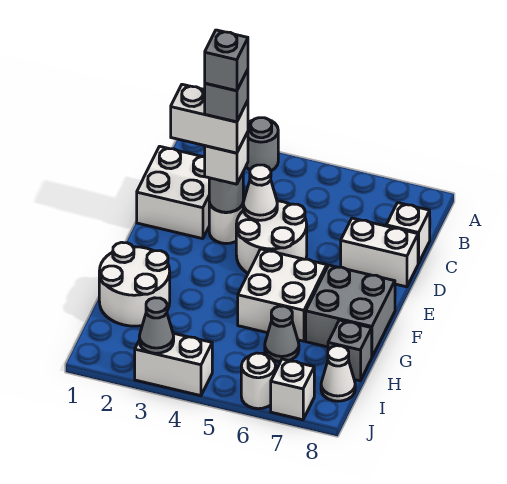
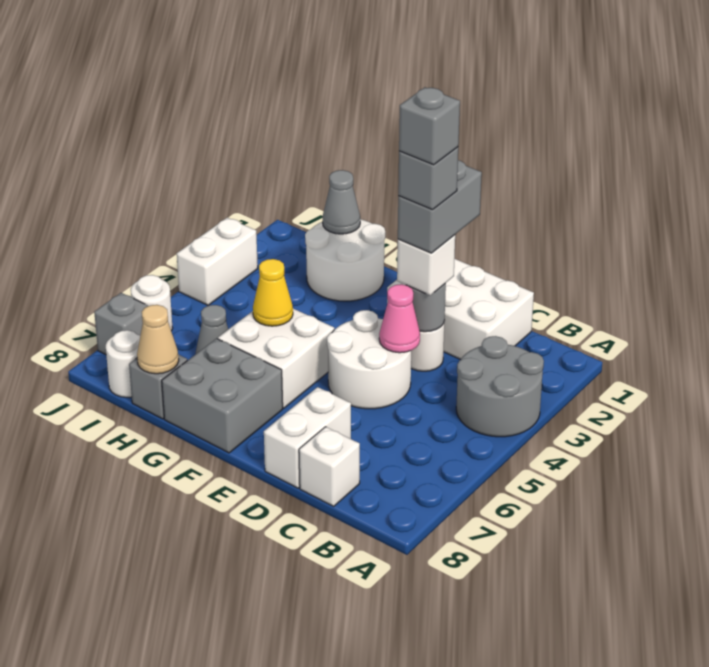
grey round brick A3 level 1 -> grey round brick A3:B4 level 1
white brick C1:D2 level 1 -> white brick C1:E2 level 1
white brick D2:D3 level 4 -> grey brick D2:D3 level 4
white cone D4 level 2 -> pink cone D4 level 2
none -> yellow cone G5 level 2
none -> tan cone H8 level 2
white cone I8 level 1 -> white round brick I8 level 1
grey cone J3 level 2 -> grey cone H1 level 2
white brick J7 level 1 -> grey brick J7 level 1

